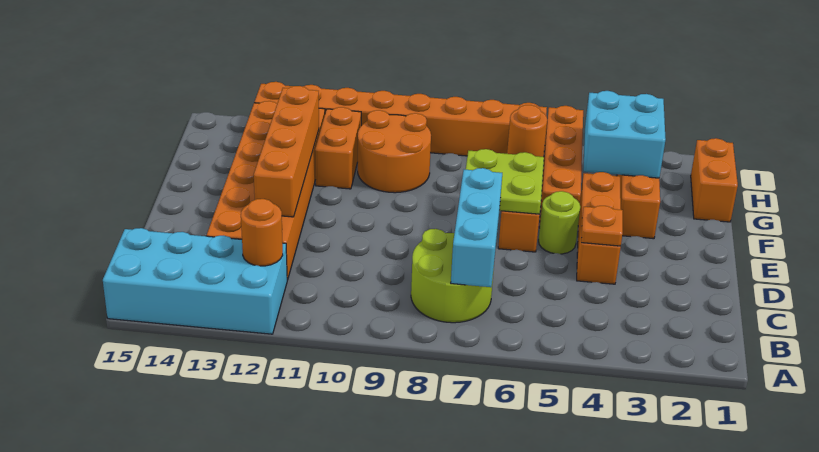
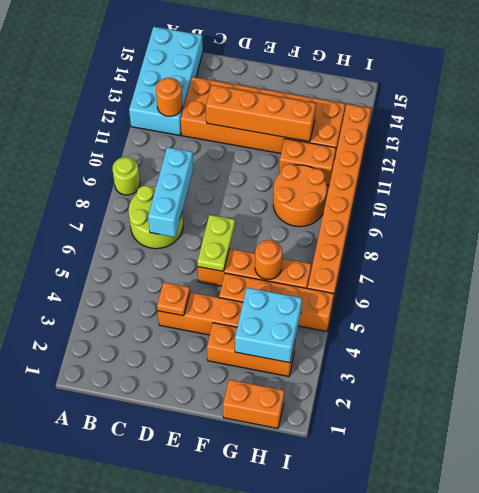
cyan brick B7:D7 level 2 -> cyan brick C7:C9 level 2
lime round brick E5 level 1 -> lime round brick A9 level 1
lime plate E6:F7 level 2 -> lime plate E6:E7 level 2

